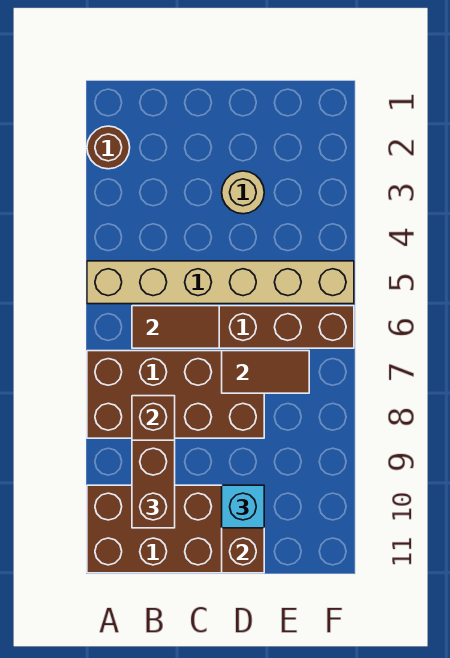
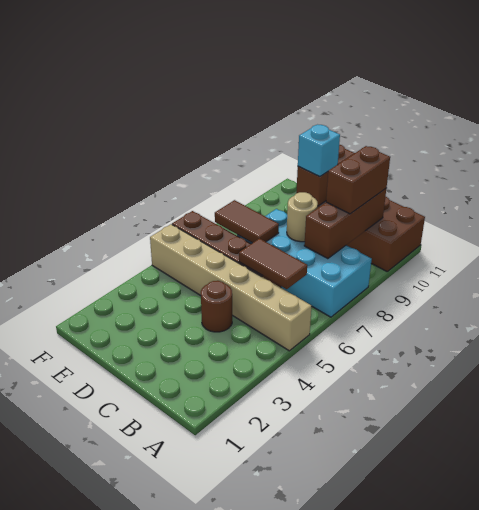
brown round brick A2 level 1 -> brown round brick C4 level 1
brown brick A7:D8 level 1 -> cyan brick A7:D8 level 1
tan round brick D3 level 1 -> tan round brick C8 level 2

